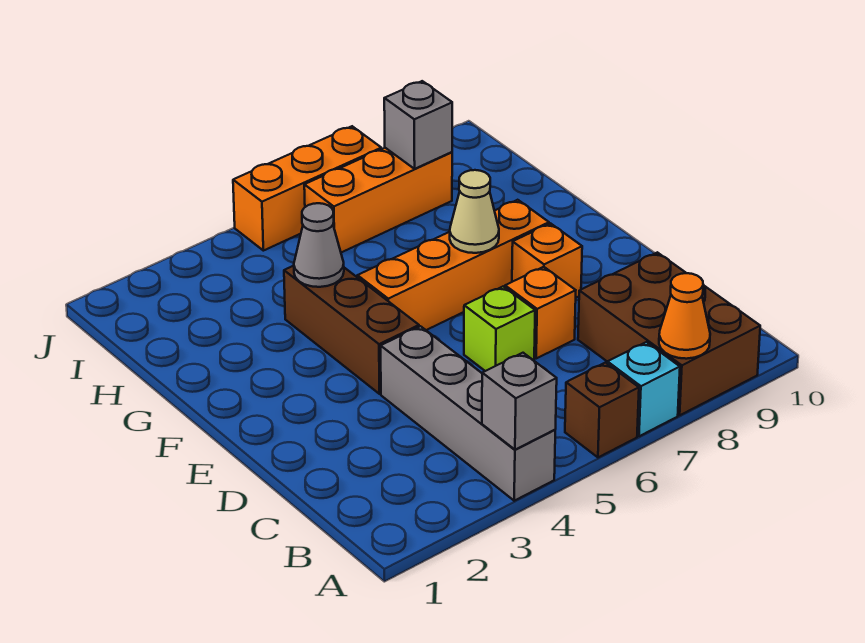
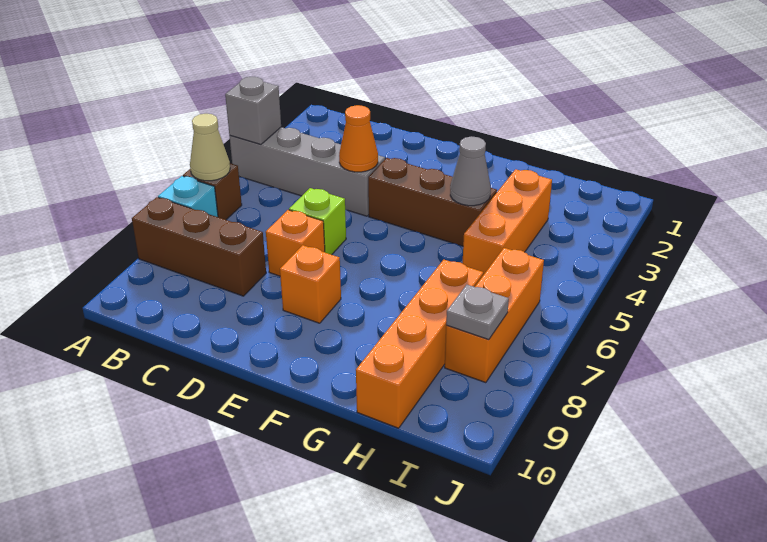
brown brick A8:C9 level 1 -> brown brick A8:C8 level 1
orange cone A8 level 2 -> orange cone D4 level 2
orange brick F5:F8 level 1 -> orange brick H7:H10 level 1
tan cone F7 level 2 -> tan cone A6 level 2
grey brick I8 level 2 -> grey plate I8 level 2
orange brick J5:J7 level 1 -> orange brick H3:H5 level 1

